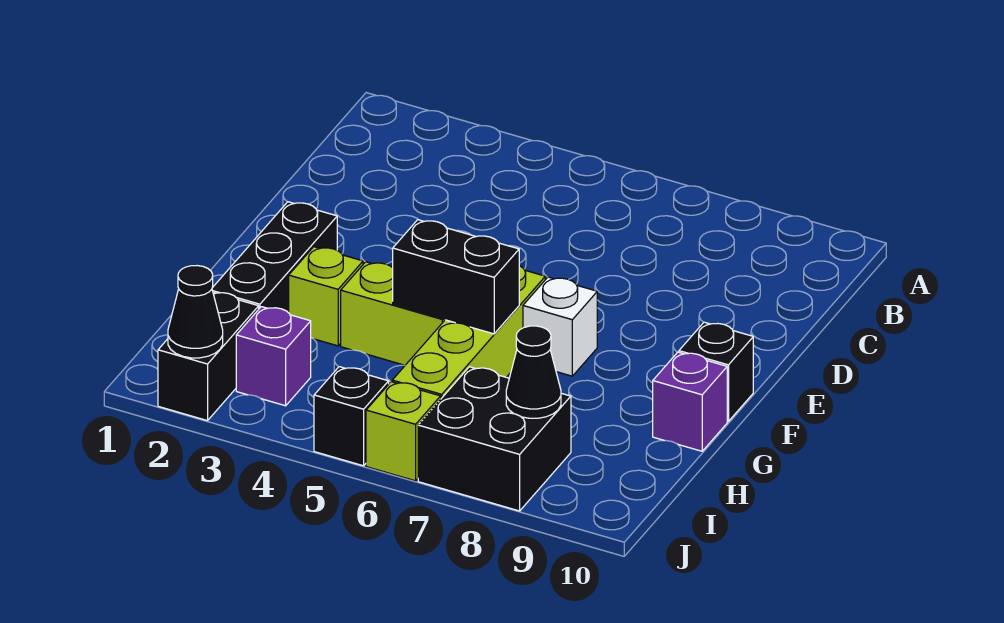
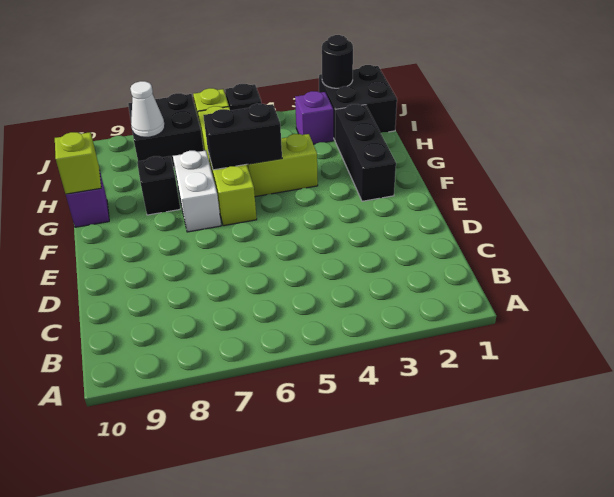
white brick F7 level 1 -> white brick F7:G7 level 1
black brick F10 level 1 -> black brick G8 level 1
lime brick G3 level 1 -> lime brick G10 level 2
black brick I2:J2 level 1 -> black brick I1:J2 level 1
black cone I8 level 2 -> white cone I8 level 2
black cone J2 level 2 -> black round brick J2 level 2

